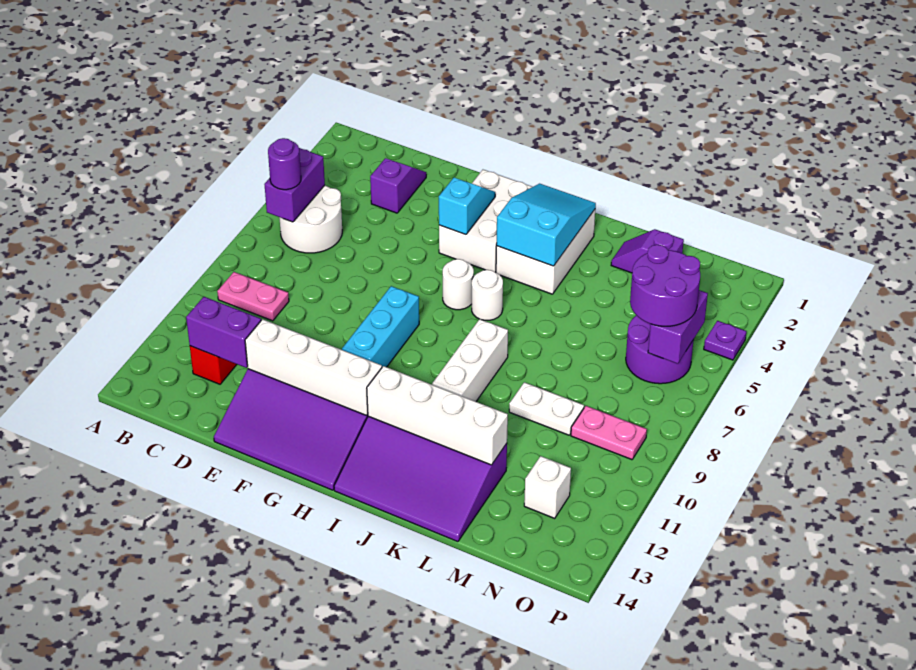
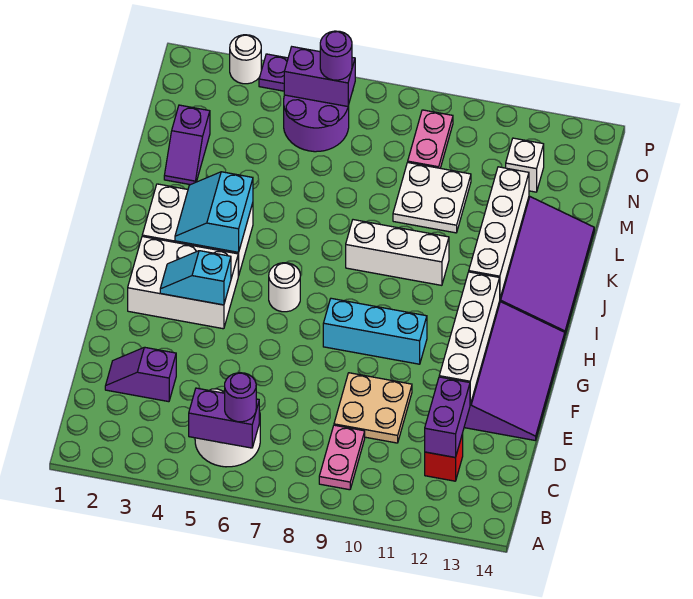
none -> tan plate D9:E10 level 1
cyan slope I2:J4 level 2 top 4 -> cyan slope I3:J4 level 2 top 4
white round brick I6 level 1 -> white round brick P3 level 1
white plate L9:M9 level 1 -> white plate L9:M10 level 1
purple round brick N5:O6 level 3 -> purple round brick O6 level 3

